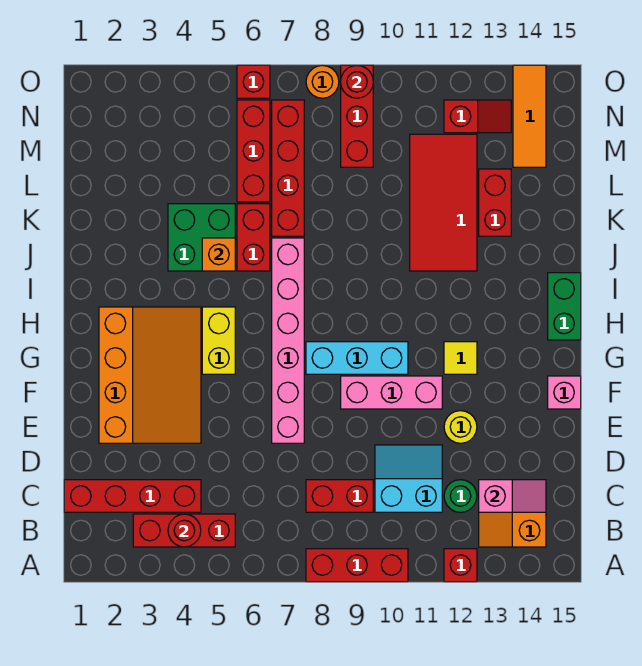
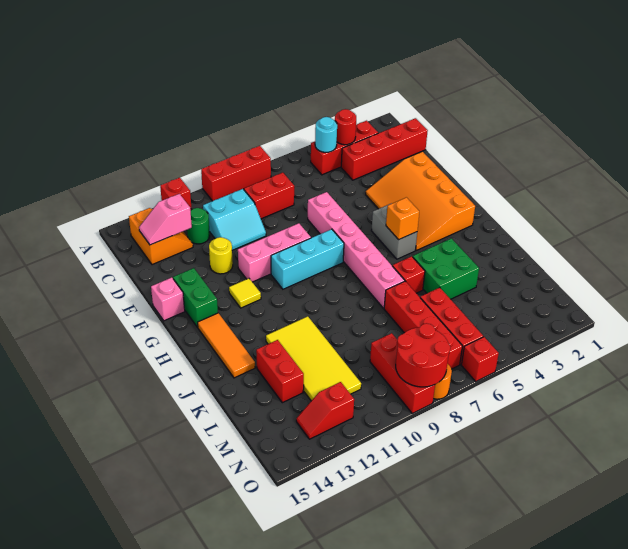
none -> cyan round brick B5 level 2
yellow brick G5:H5 level 1 -> grey brick G5:H5 level 1
green brick H15:I15 level 1 -> green brick F14:G14 level 1
orange brick J5 level 2 -> orange brick H5 level 2
red brick J6:K6 level 1 -> red brick J6 level 1
red tile J11:M12 level 1 -> yellow tile J11:M12 level 1
orange tile M14:O14 level 1 -> orange tile H14:J14 level 1
red round brick O9 level 2 -> red round brick N8:O9 level 2

